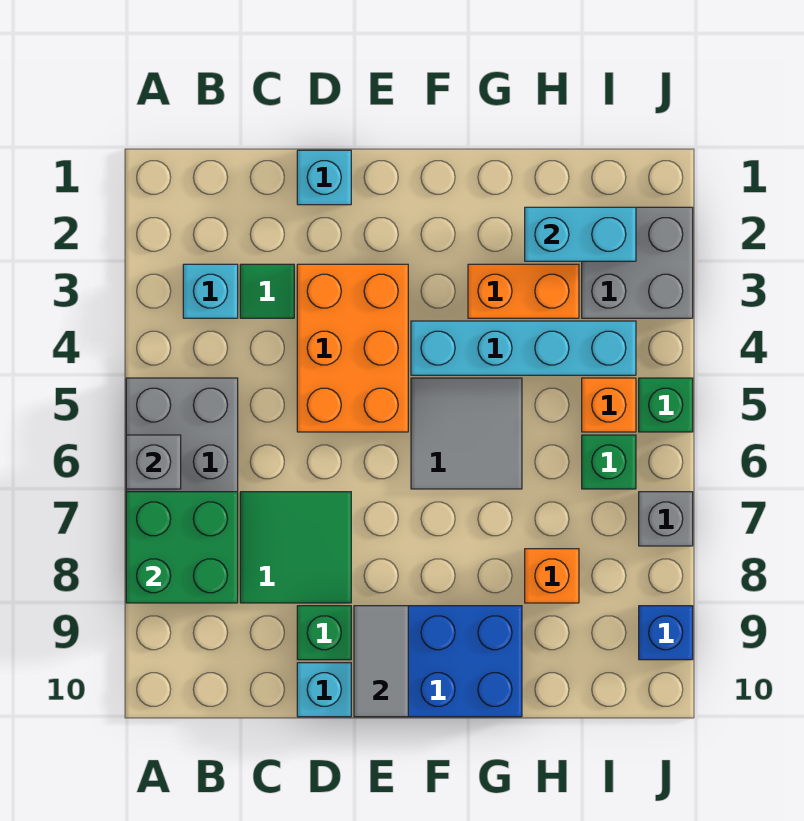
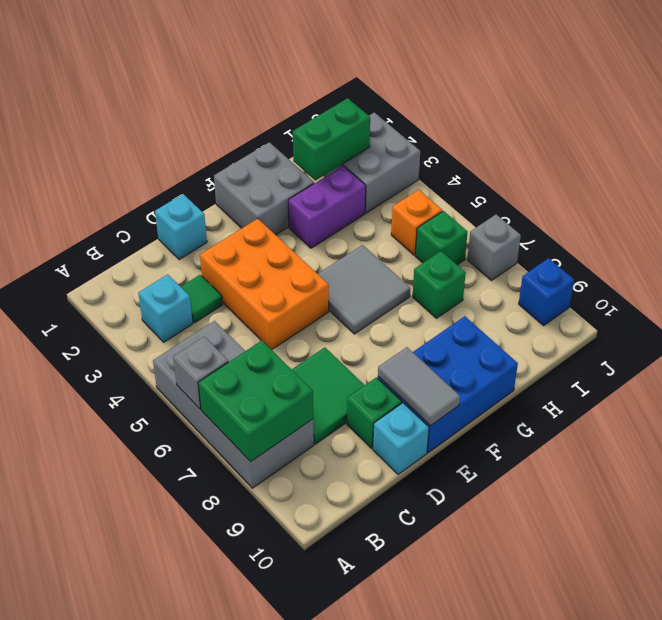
none -> grey brick F1:G2 level 1
cyan brick F4:I4 level 1 -> none
orange brick G3:H3 level 1 -> purple brick G3:H3 level 1
cyan brick H2:I2 level 2 -> green brick H2:I2 level 2
orange brick H8 level 1 -> none
green brick J5 level 1 -> green brick H7 level 1

